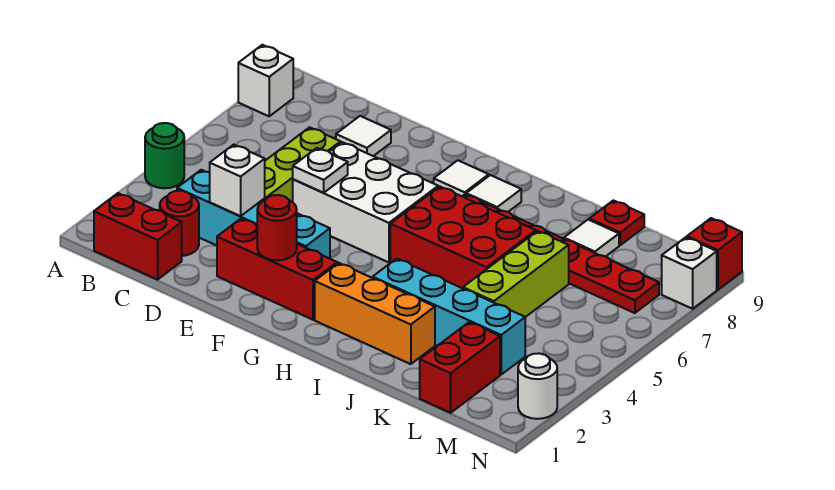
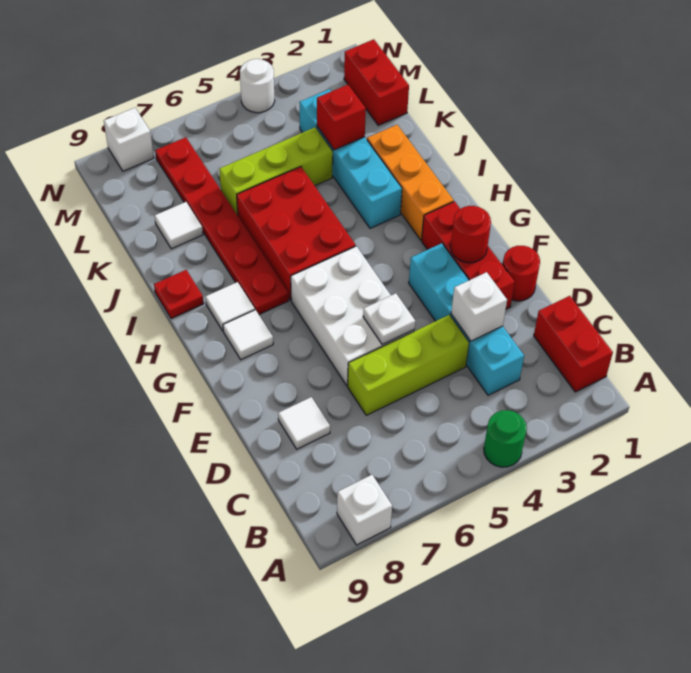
red round brick C2 level 1 -> red round brick E1 level 1
red plate K9 level 1 -> red plate I9 level 1
red brick L1:L2 level 1 -> red brick L1:M1 level 1
white round brick N2 level 1 -> white round brick N4 level 1
red brick N9 level 1 -> red brick K3 level 2

